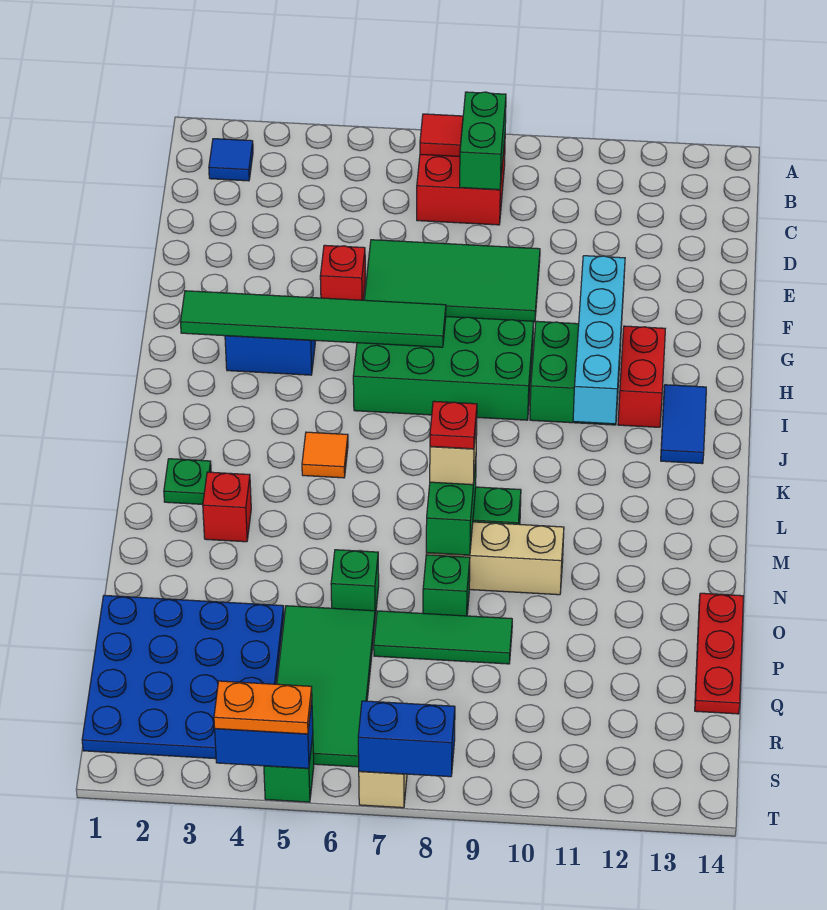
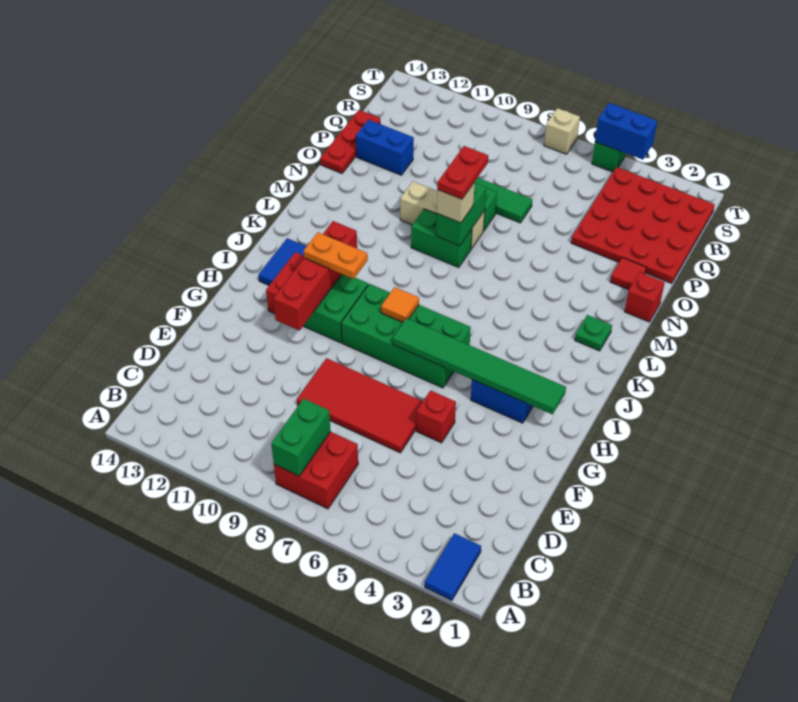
blue tile B2 level 1 -> blue tile A2:B2 level 1
red tile B7 level 2 -> red tile O2 level 1
green tile E6:F9 level 1 -> red tile E6:F9 level 1
cyan brick G11:J11 level 2 -> red brick G11:J11 level 2
orange tile K5 level 1 -> orange tile I8 level 2
red brick M3 level 1 -> red brick N1 level 1
red plate M8 level 4 -> red plate M8:N8 level 4
green brick O6 level 1 -> none
blue plate P1:S4 level 1 -> red plate P1:S4 level 1
green tile P5:S6 level 1 -> none
orange plate T4:T5 level 3 -> orange plate I10:I11 level 3
blue brick T7:T8 level 2 -> blue brick P12:P13 level 1

